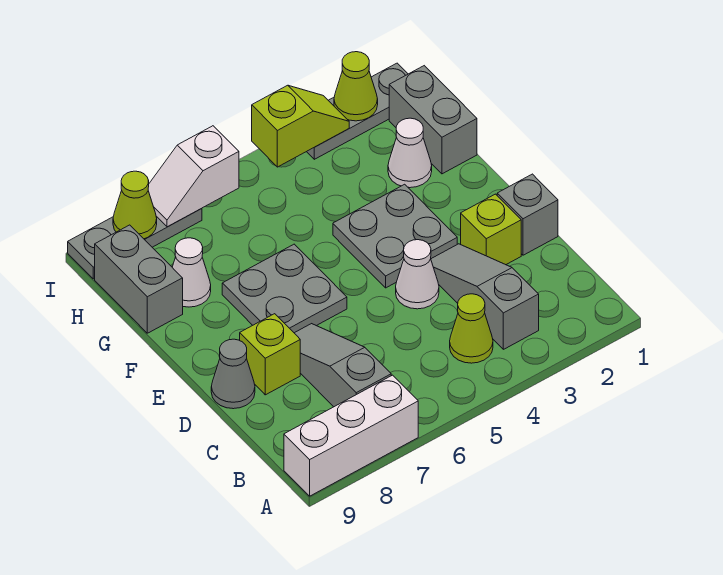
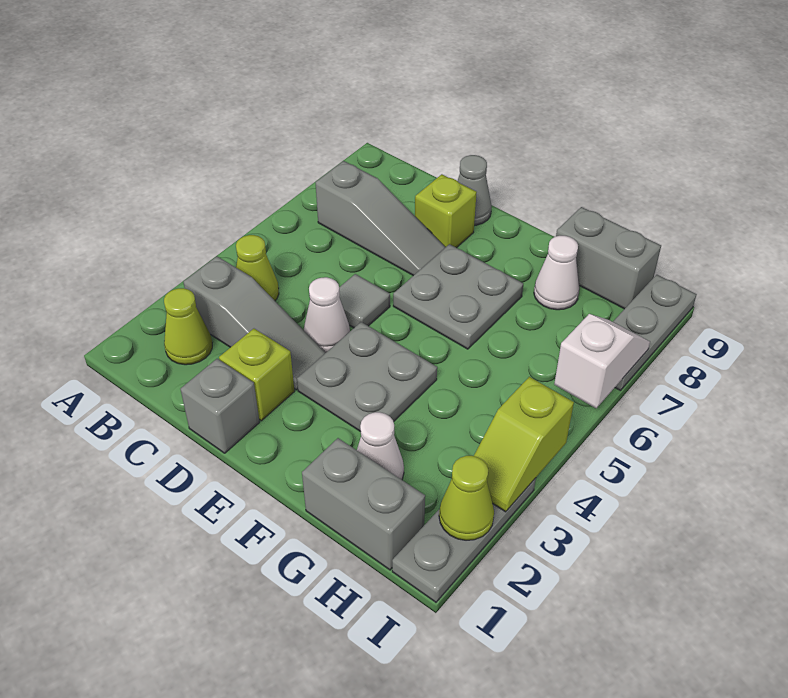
white brick A7:A9 level 1 -> none
none -> grey tile D5 level 1
lime cone I8 level 2 -> lime cone B2 level 1

